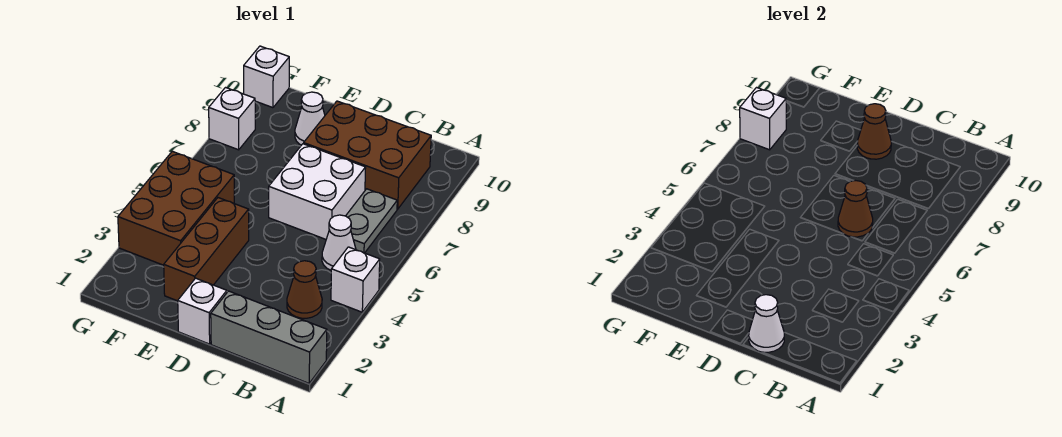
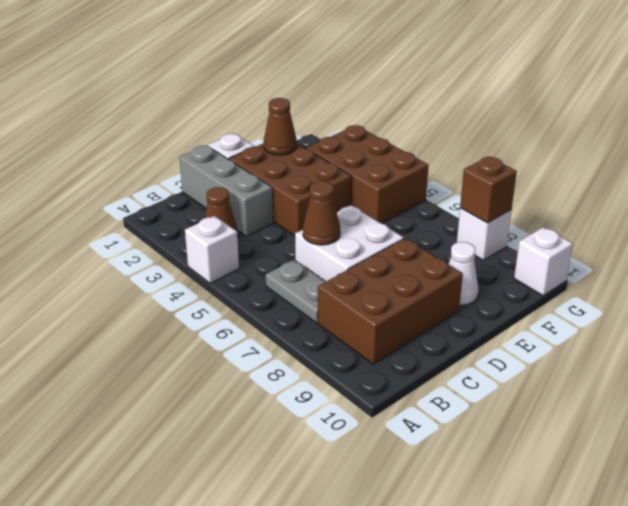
grey brick A1:C1 level 1 -> grey brick C1:C3 level 1
white cone B5 level 1 -> none
white cone C1 level 2 -> none
brown cone D9 level 2 -> brown cone E2 level 2
brown brick E2:E4 level 1 -> brown brick D2:E4 level 1
white brick G8 level 2 -> brown brick G8 level 2

